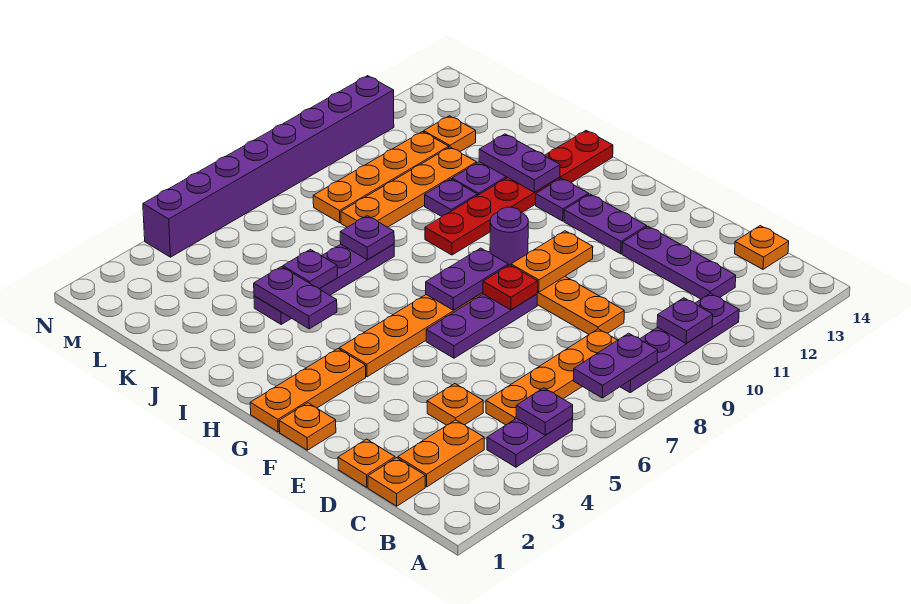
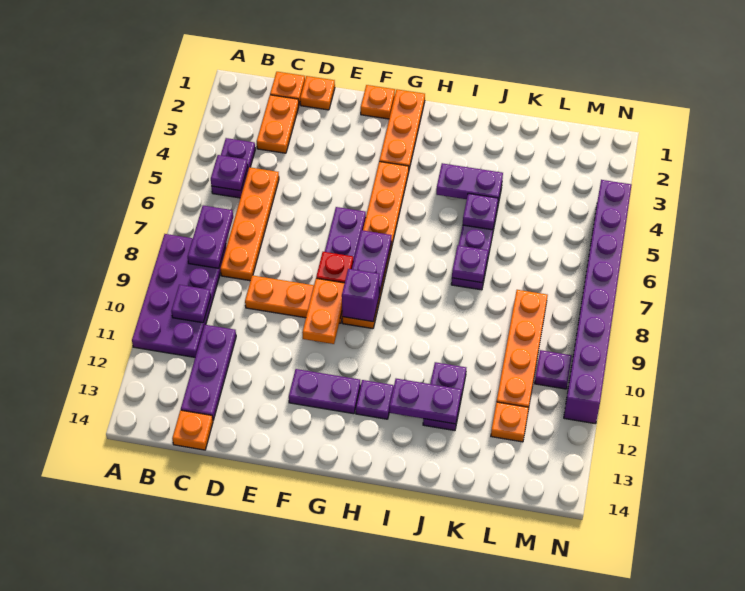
purple plate B8:B11 level 1 -> purple plate A8:B11 level 1
purple plate C12:E12 level 1 -> purple plate C11:C13 level 1
orange plate D4 level 1 -> none
purple round brick G9 level 2 -> purple brick G9 level 2
red plate I9:I14 level 1 -> none
purple plate J10 level 1 -> purple plate M10 level 1
orange plate K8:K11 level 1 -> none

